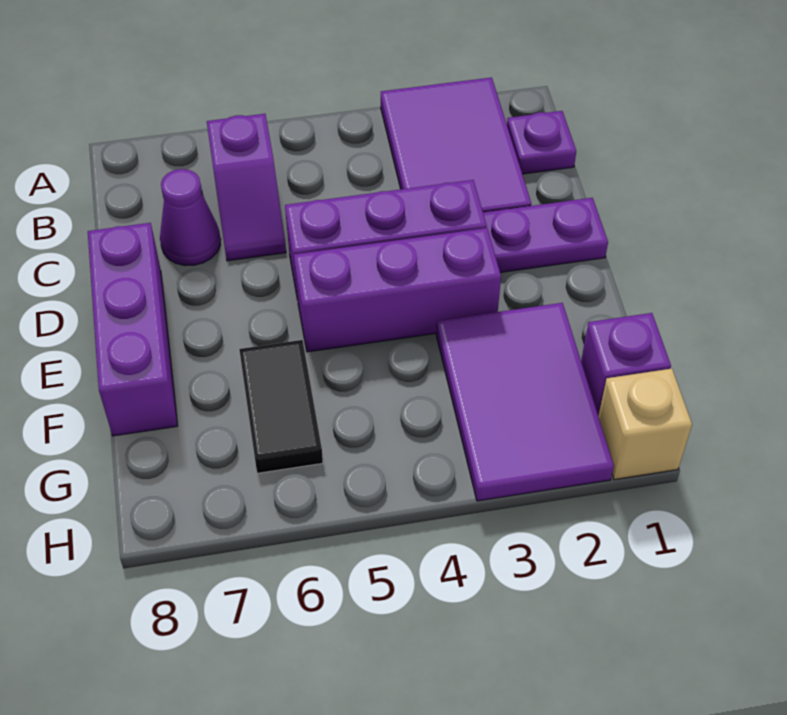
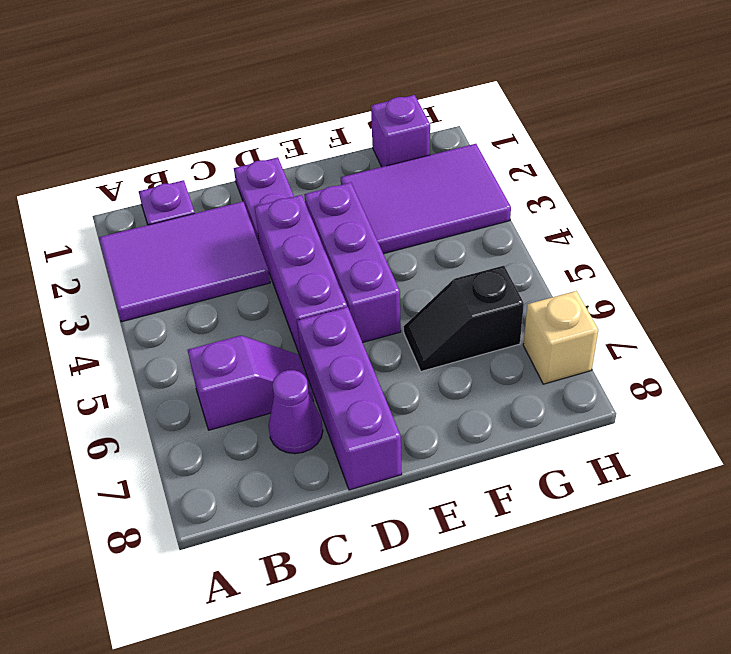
purple brick D8:F8 level 1 -> purple brick D6:D8 level 1
black tile F6:G6 level 1 -> black slope F6:G6 level 1 top G
tan brick H1 level 1 -> tan brick H7 level 1

